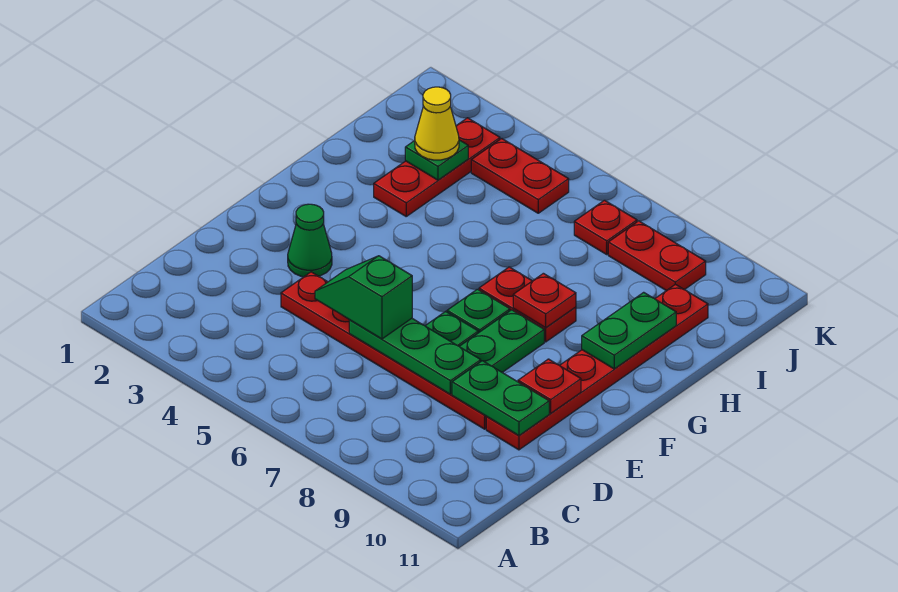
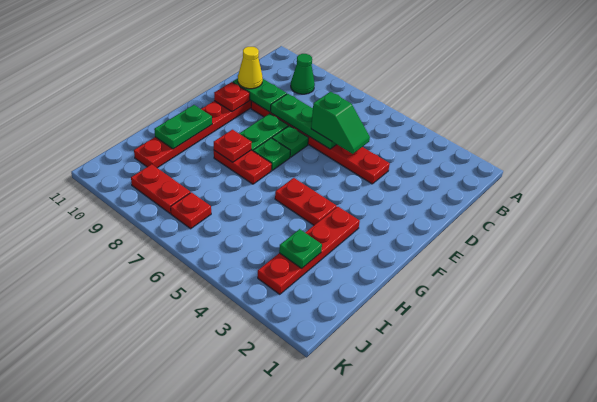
green cone E3 level 1 -> green cone B9 level 1
red plate H3:J3 level 1 -> red plate G3:J3 level 1
yellow cone I3 level 3 -> yellow cone D10 level 3
red plate J4:J5 level 1 -> red plate G4:G5 level 1

